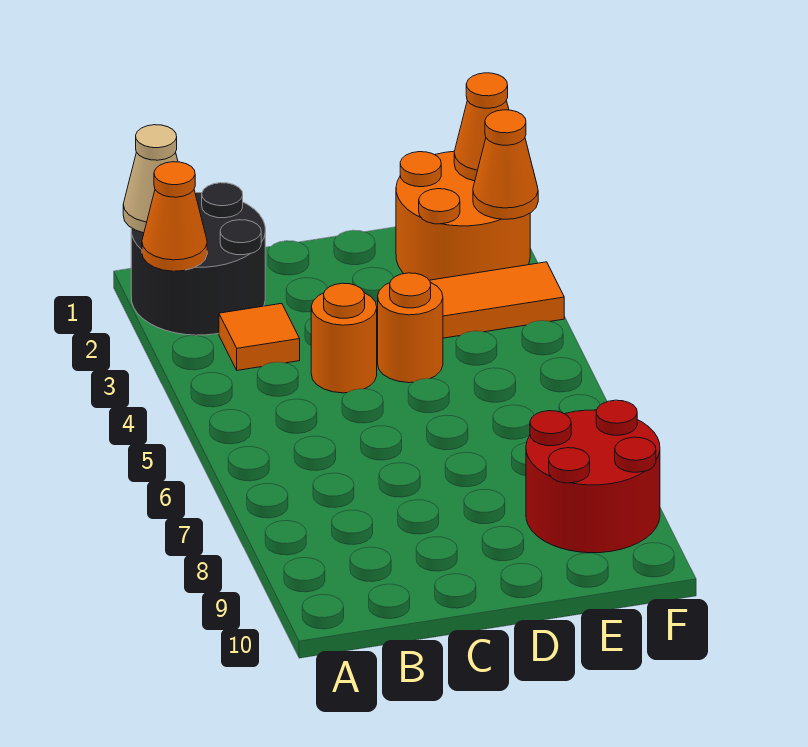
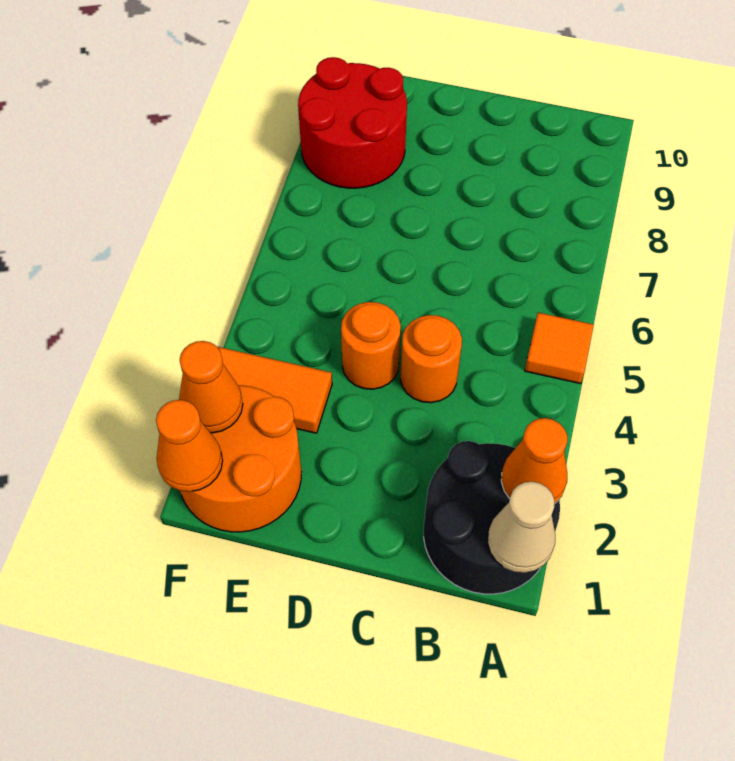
orange tile B3 level 1 -> orange tile A5 level 1

